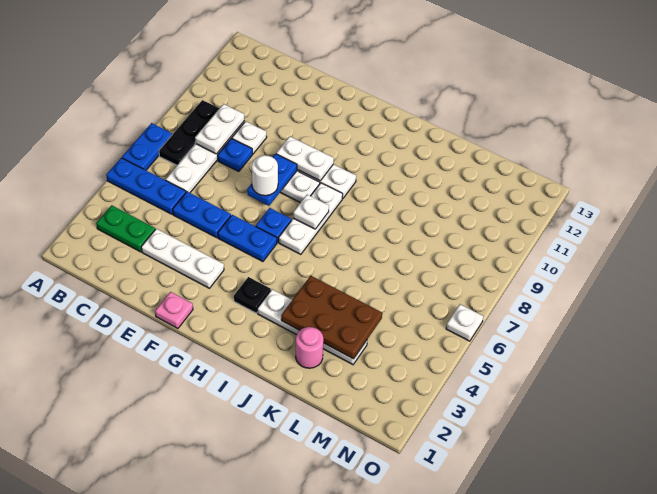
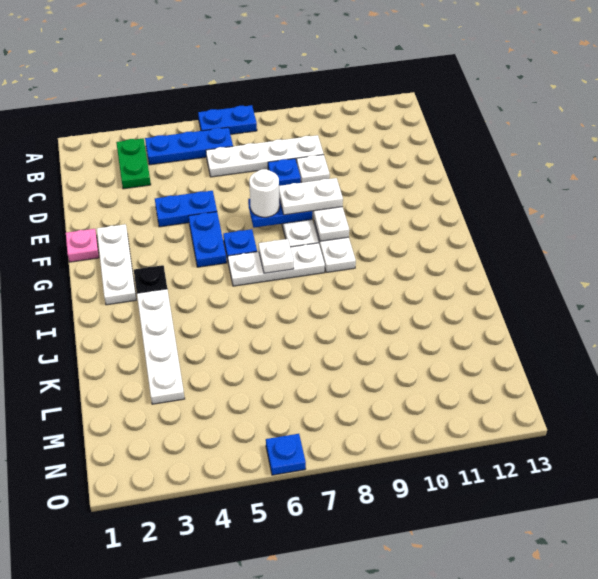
blue plate A5:C5 level 1 -> blue plate B4:B6 level 1
black plate B7:B9 level 1 -> none
white plate C8:C9 level 2 -> white plate F8:F9 level 3
white plate D3:F3 level 1 -> white plate F2:H2 level 1
blue plate D5:E5 level 1 -> blue plate E4:E5 level 1
brown plate J3:L4 level 2 -> none
pink round brick K2 level 1 -> none
white plate O6 level 1 -> blue plate O6 level 1

